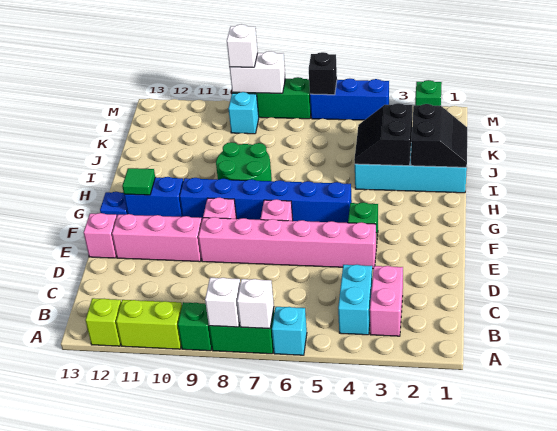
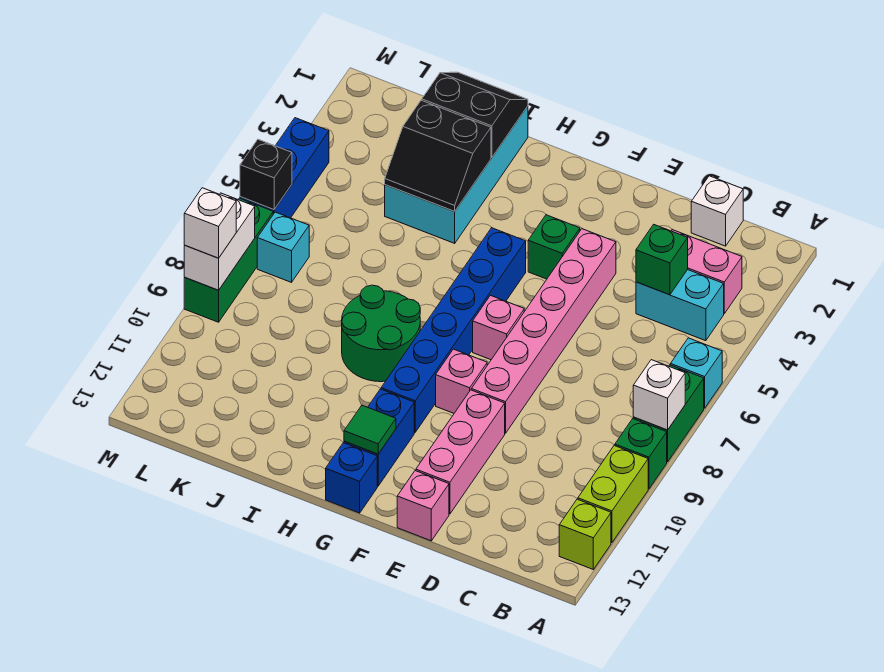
white brick A7 level 2 -> white brick C1 level 1
blue plate G13 level 1 -> blue brick G13 level 1
cyan brick L9 level 1 -> cyan brick L7 level 1
green brick M2 level 1 -> green brick C4 level 2

